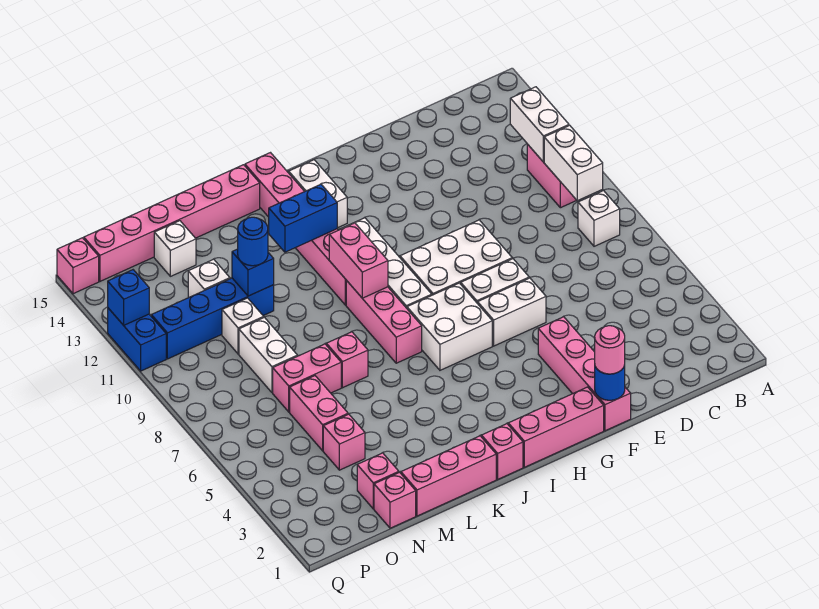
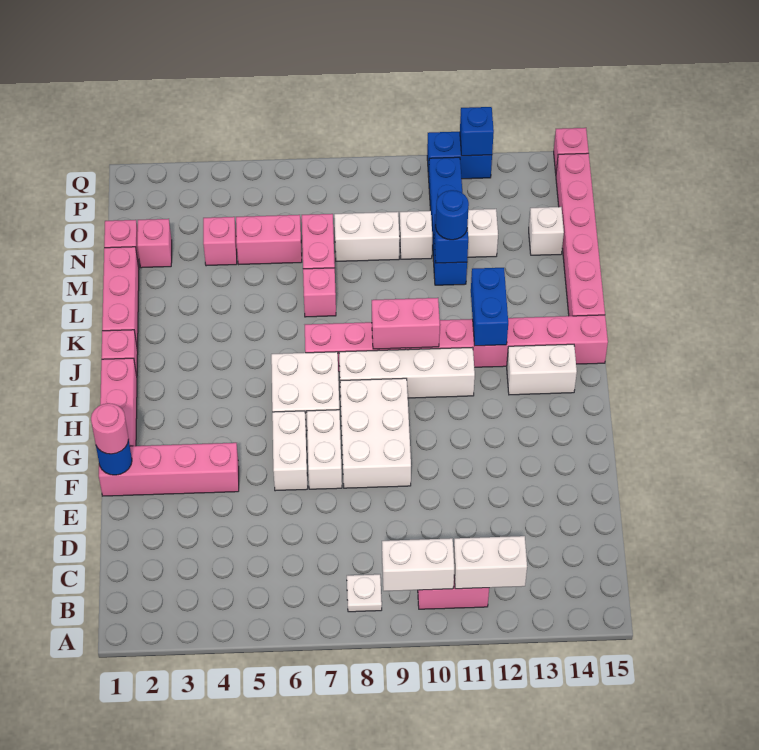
white brick B8 level 1 -> white plate B8 level 1

